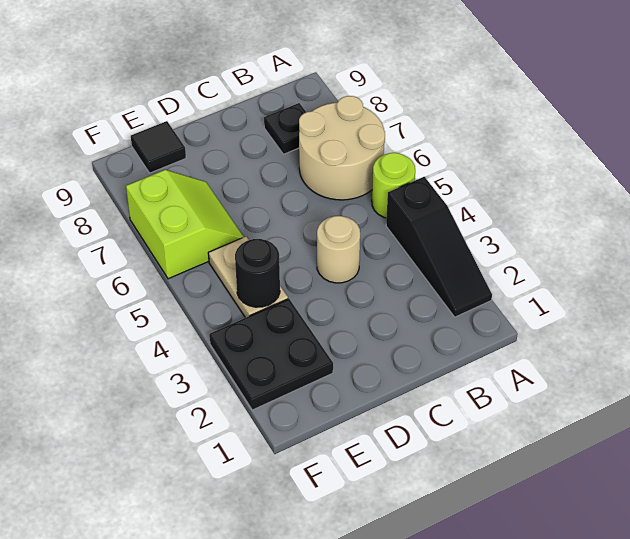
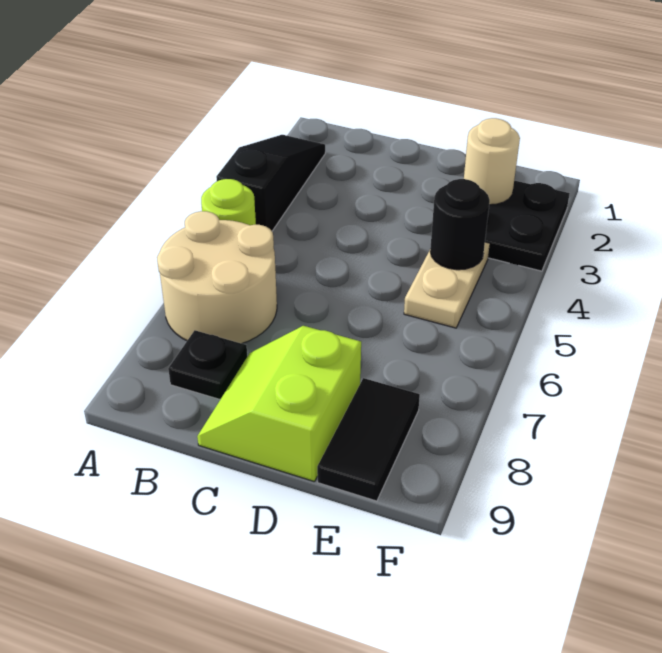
tan round brick C4 level 1 -> tan round brick E2 level 2
lime slope E6:F7 level 1 top F -> lime slope C8:D9 level 1 top D
black tile E9 level 1 -> black tile E8:E9 level 1

